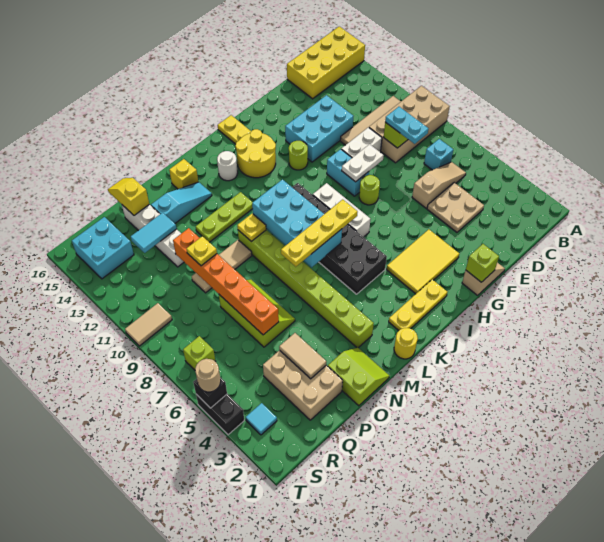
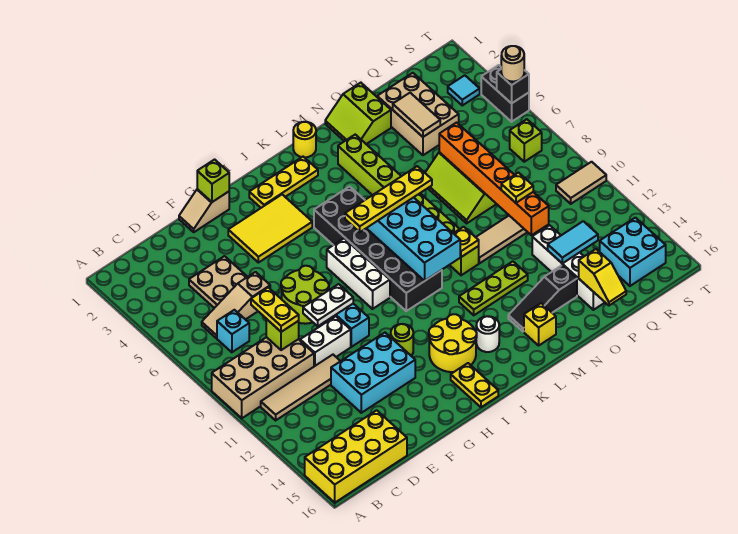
cyan plate D8:D9 level 3 -> yellow plate D8:D9 level 3
lime round brick G8 level 1 -> lime round brick F7:G8 level 1
cyan slope M14:O14 level 1 top O -> black slope M14:O14 level 1 top O

